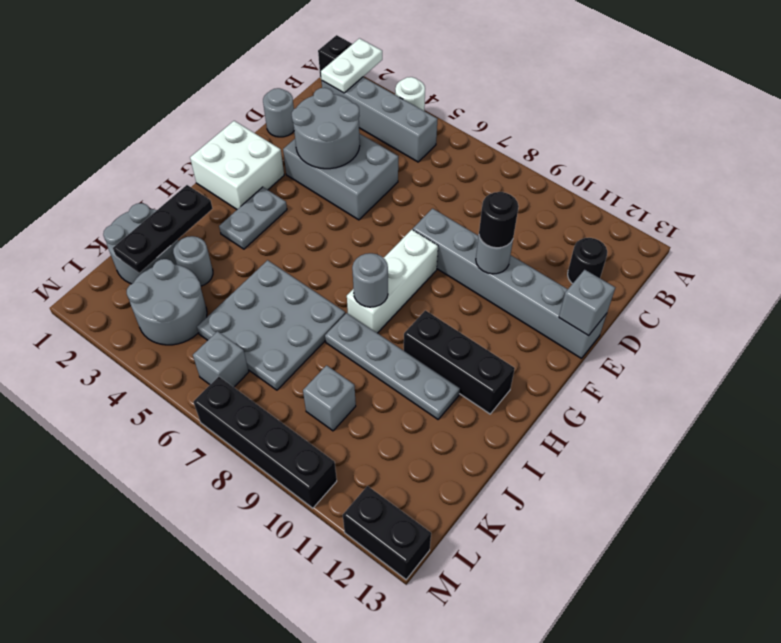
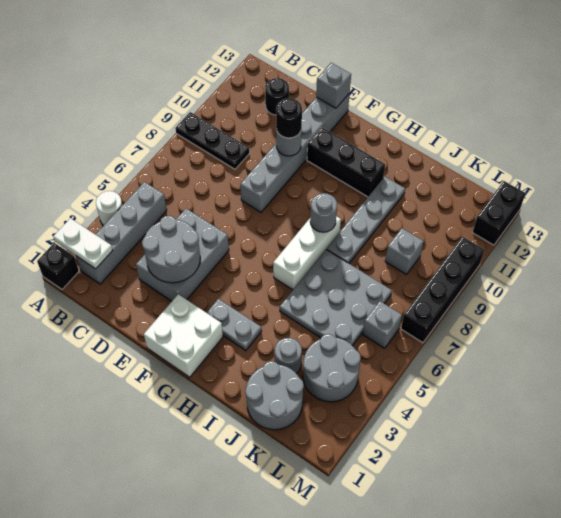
grey round brick D1 level 1 -> none
white brick F8:H8 level 1 -> white brick H6:H8 level 1
black brick H10:H12 level 1 -> black brick F11:H11 level 1
black plate I2:K2 level 2 -> black plate A9:C9 level 1

